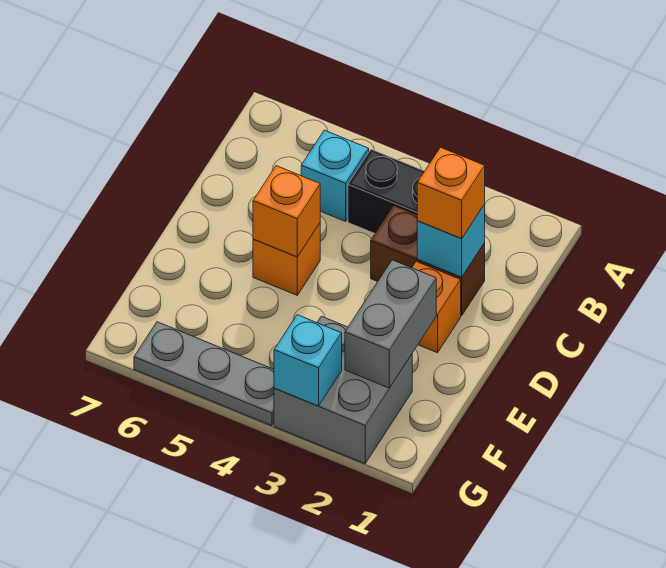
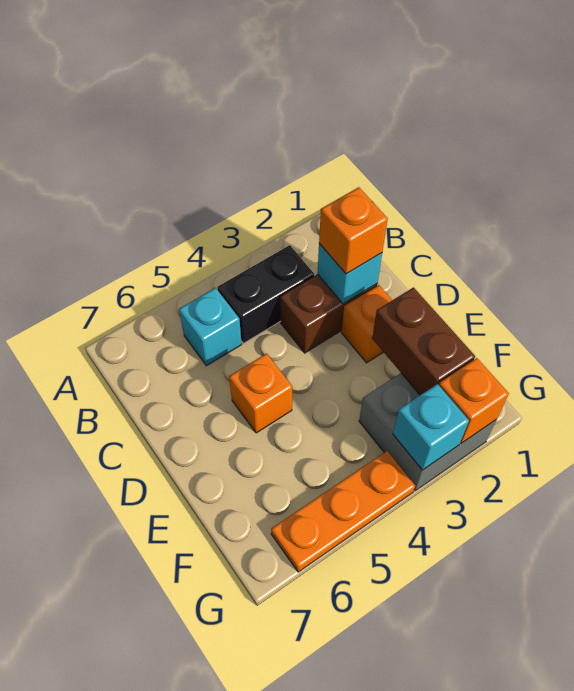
orange brick D5 level 2 -> orange brick G2 level 2
grey brick E2:F2 level 2 -> brown brick E2:F2 level 2
grey plate G4:G6 level 1 -> orange plate G4:G6 level 1

